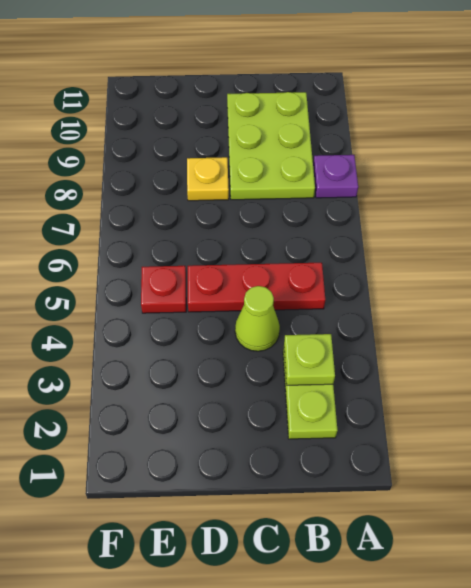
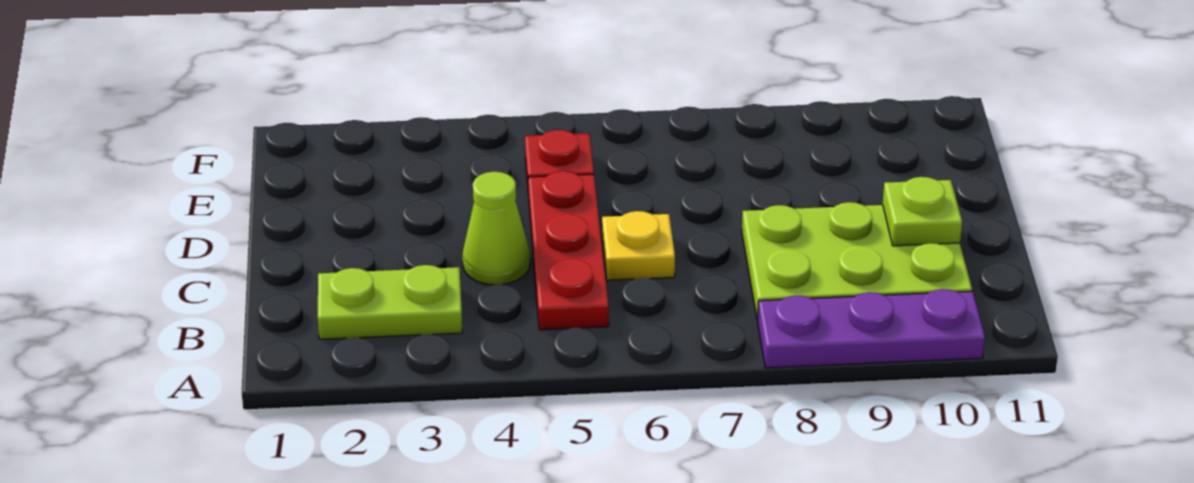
purple plate A8 level 1 -> purple plate A8:A10 level 1
lime plate B3 level 2 -> lime plate C10 level 2
yellow plate D8 level 1 -> yellow plate C6 level 1

